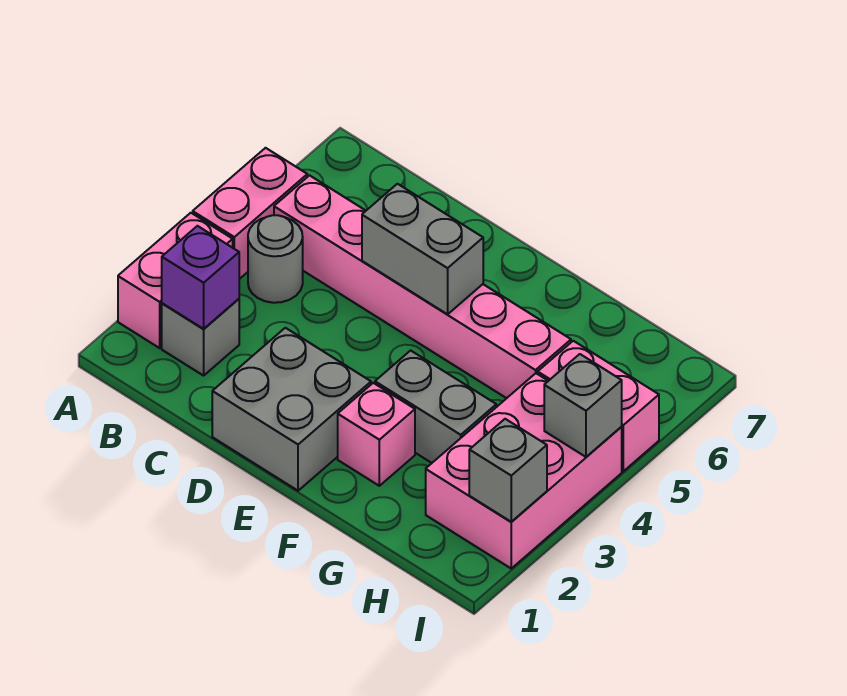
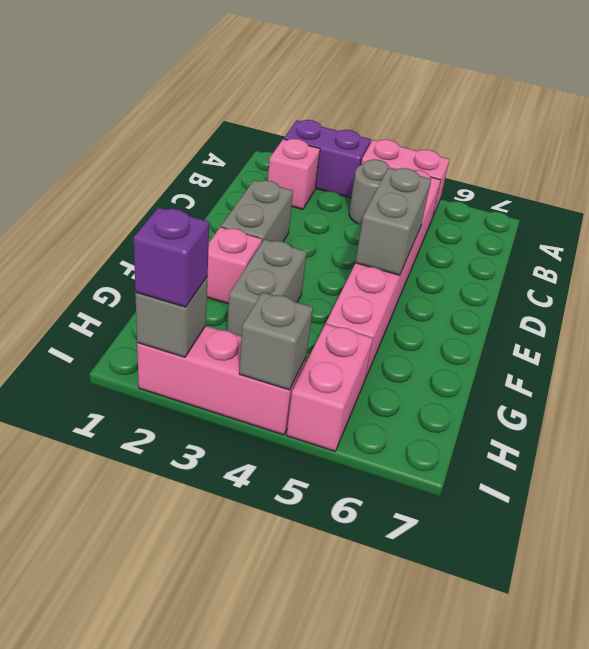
pink brick A2:A3 level 1 -> purple brick A2:A3 level 1
grey brick B2 level 1 -> pink brick B2 level 1
purple brick B2 level 2 -> purple brick I2 level 3
grey brick D1:E2 level 1 -> grey brick D2:E2 level 1
pink brick H2:I4 level 1 -> pink brick I2:I4 level 1

